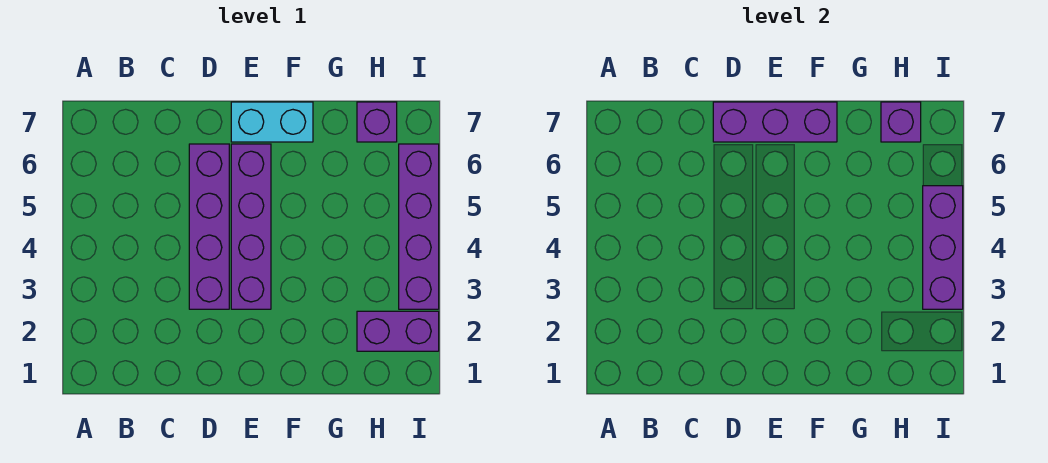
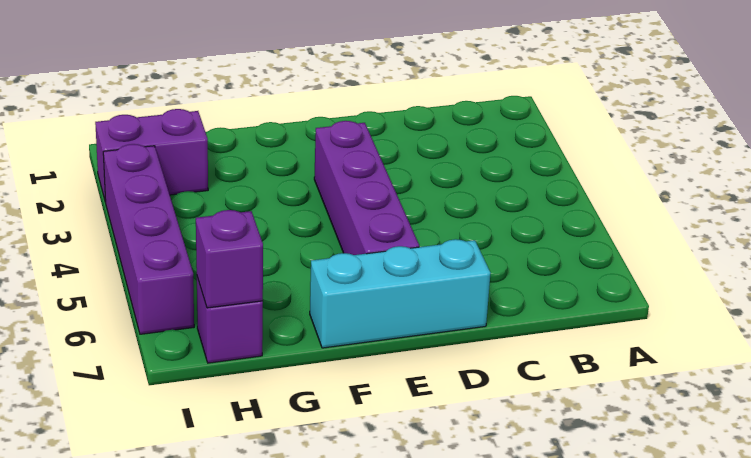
purple brick D3:D6 level 1 -> none
purple brick D7:F7 level 2 -> none
cyan brick E7:F7 level 1 -> cyan brick D7:F7 level 1
purple brick I3:I5 level 2 -> none

